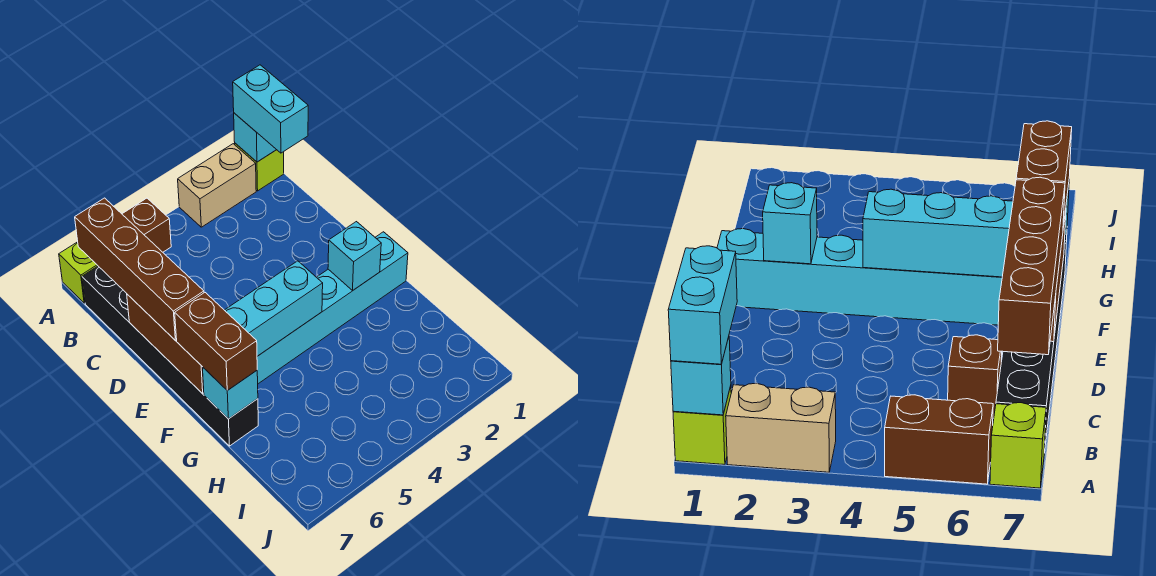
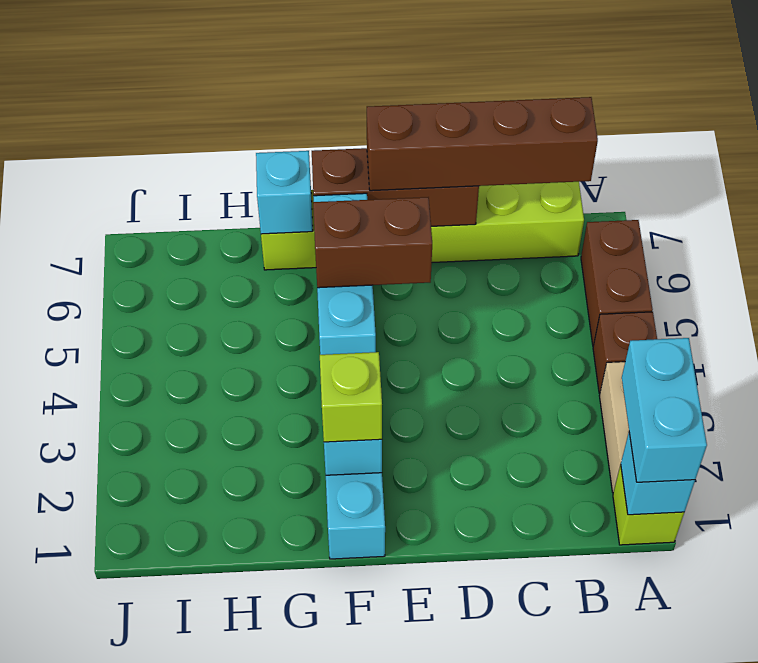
cyan brick A1:B1 level 3 -> cyan brick A1:A2 level 3
lime brick A7 level 1 -> lime brick F2 level 3
black brick B7:G7 level 1 -> lime brick B7:G7 level 1
brown brick C6 level 1 -> brown brick A4 level 1
brown brick F7:G7 level 3 -> brown brick E5:F5 level 3

